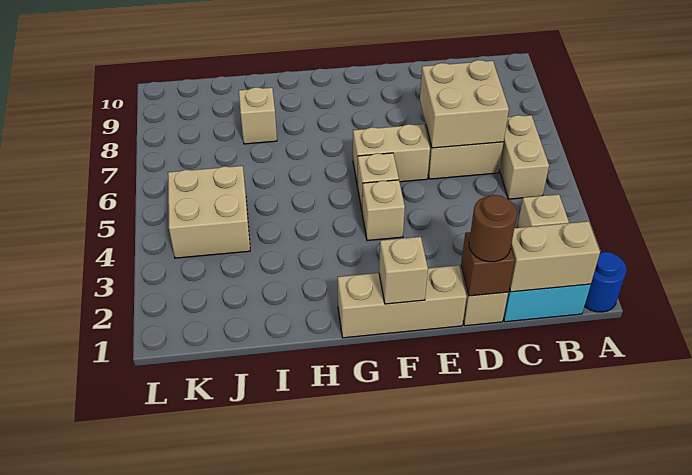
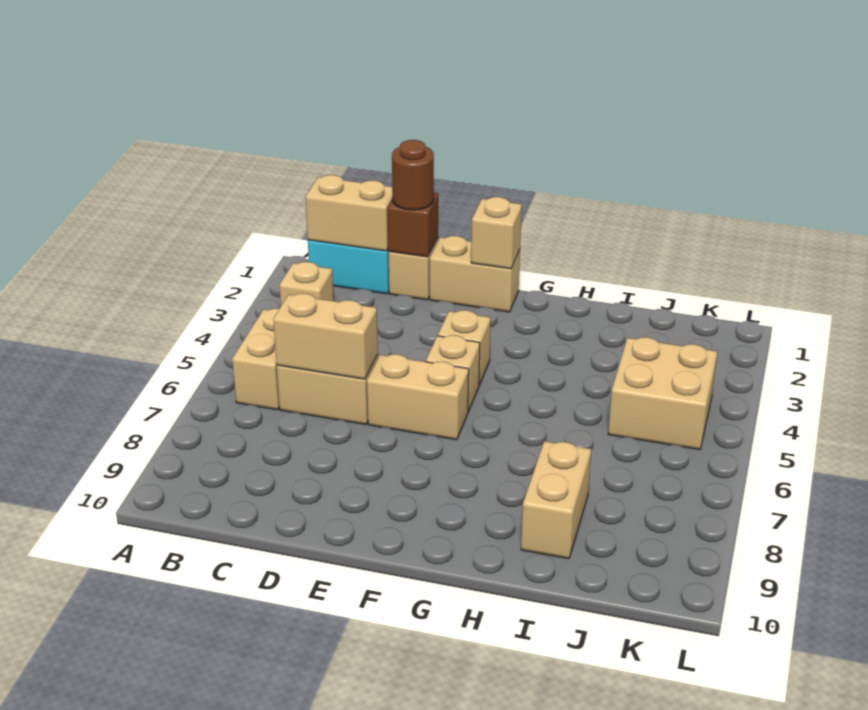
blue round brick A1 level 1 -> none
tan brick C6:D7 level 2 -> tan brick C6:D6 level 2
tan brick E1:G1 level 1 -> tan brick E1:F1 level 1
tan brick I8 level 1 -> tan brick I8:I9 level 1

